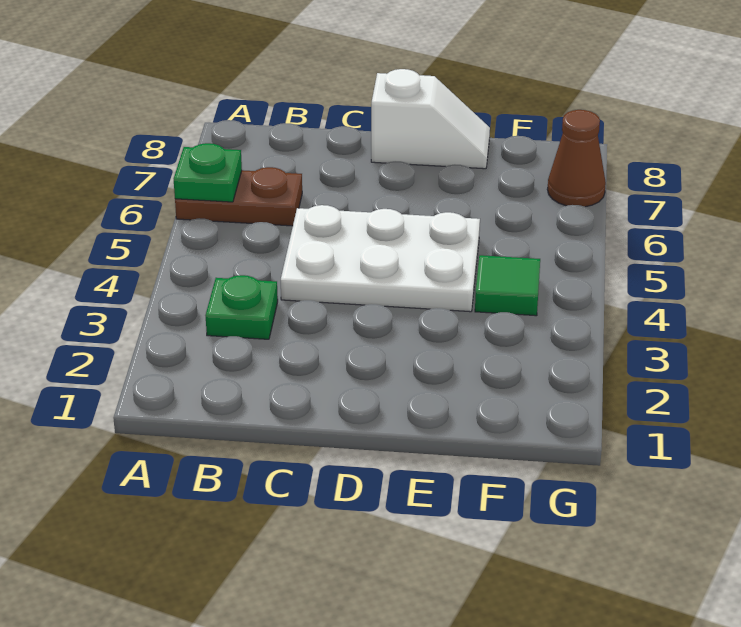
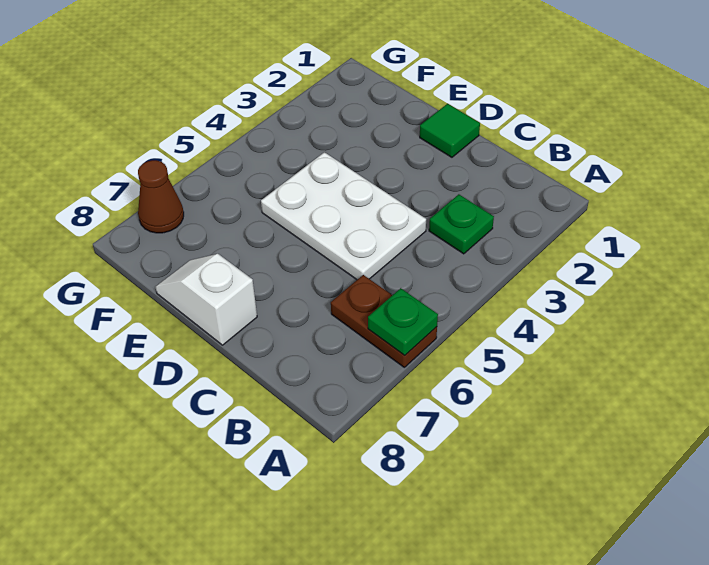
green tile F4 level 1 -> green tile D1 level 1

